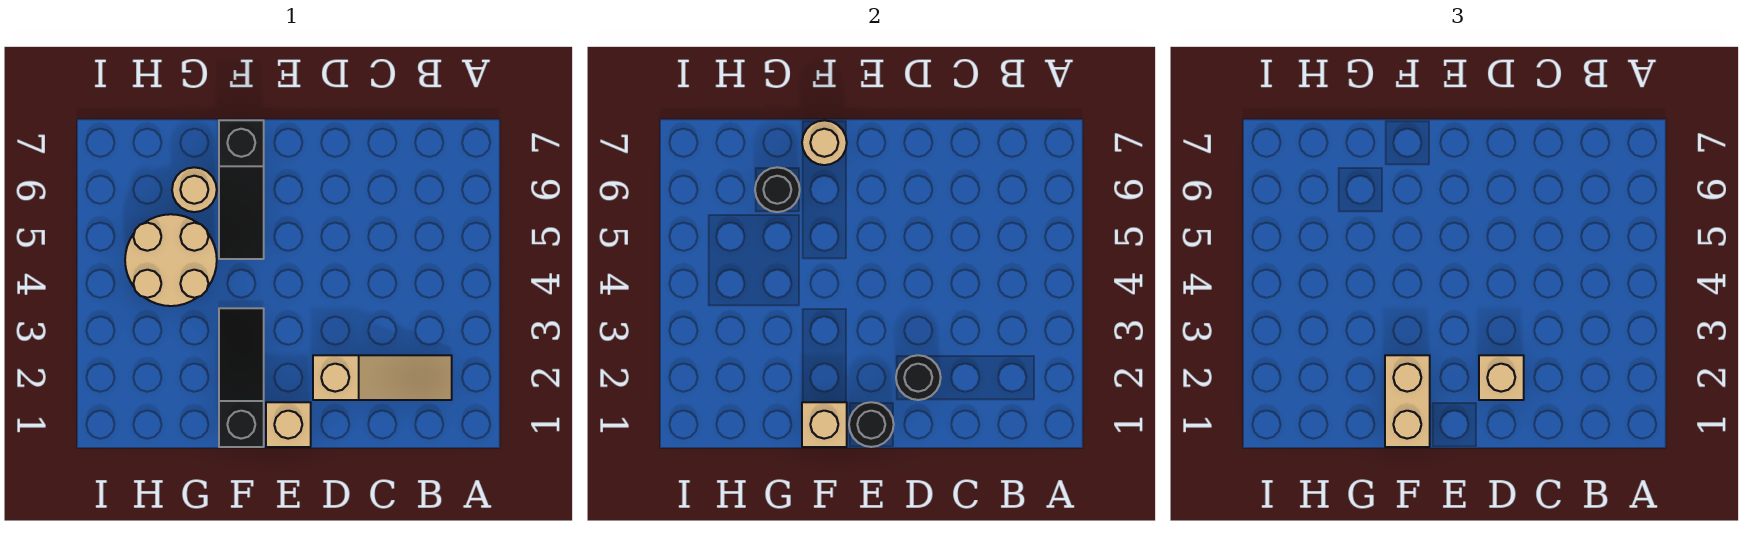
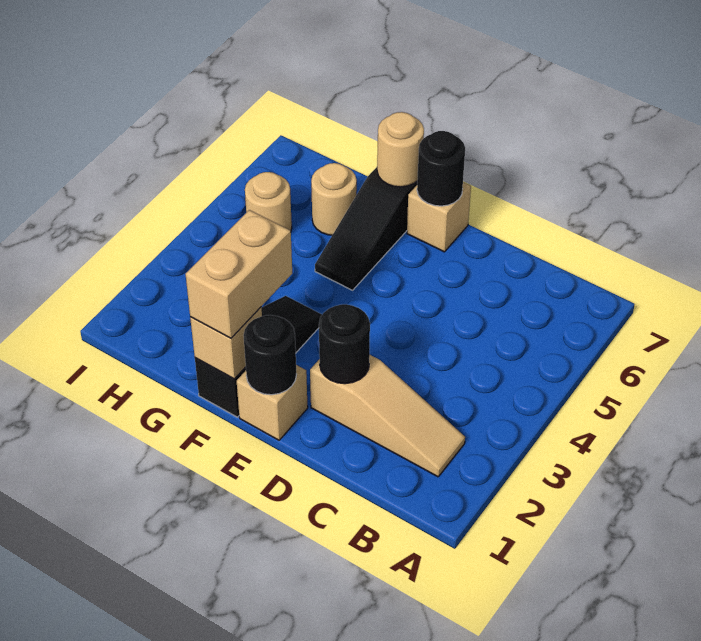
tan brick D2 level 3 -> tan brick E7 level 1
tan round brick G4:H5 level 1 -> tan round brick H5 level 1
black round brick G6 level 2 -> black round brick E7 level 2

